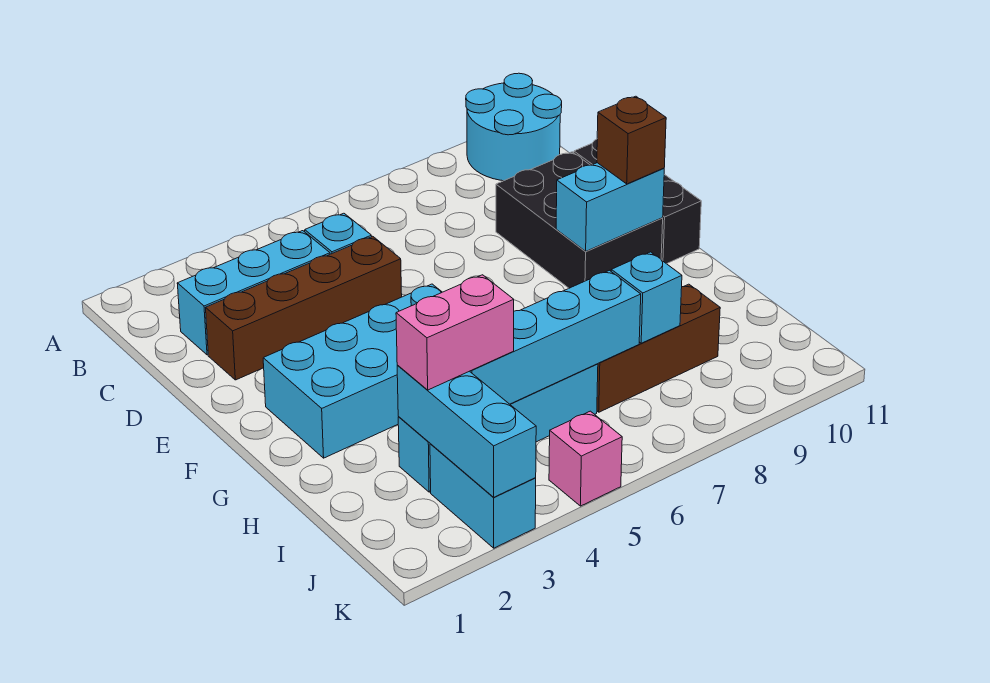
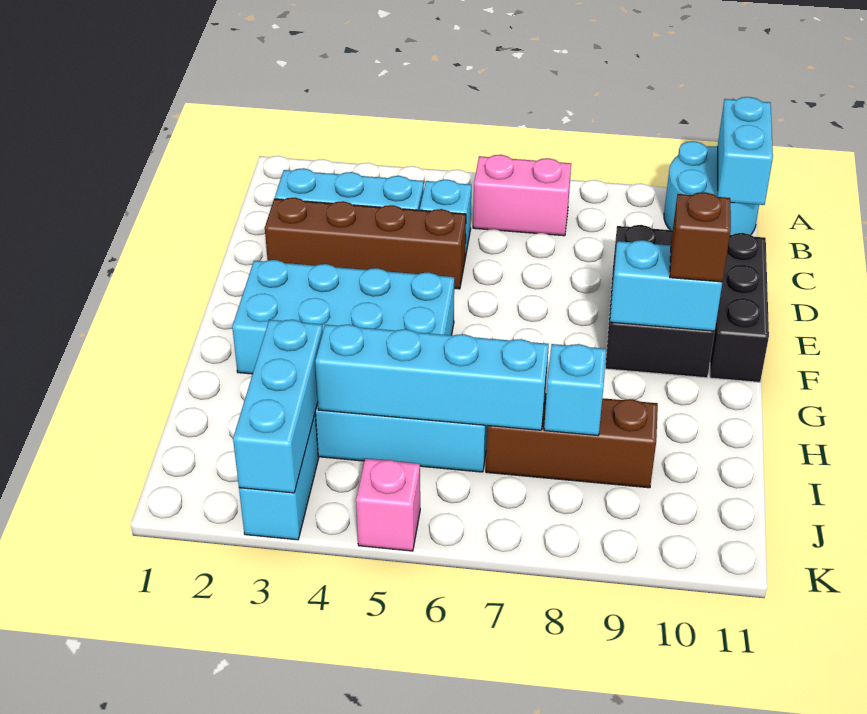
none -> cyan brick A11:B11 level 2
pink brick I3:I4 level 3 -> pink brick B6:B7 level 1

